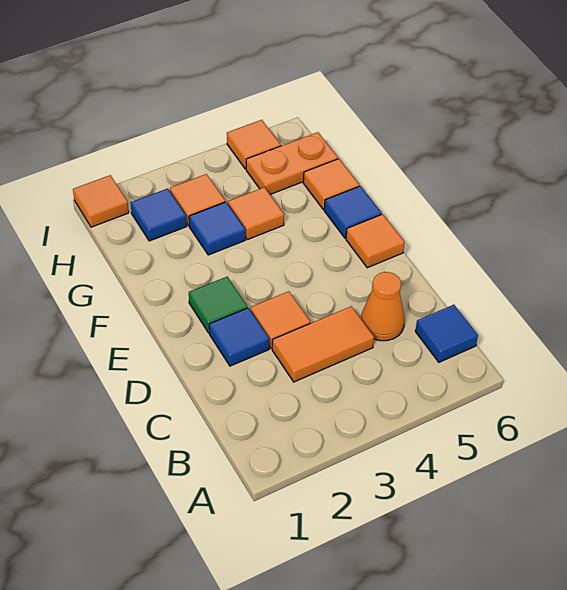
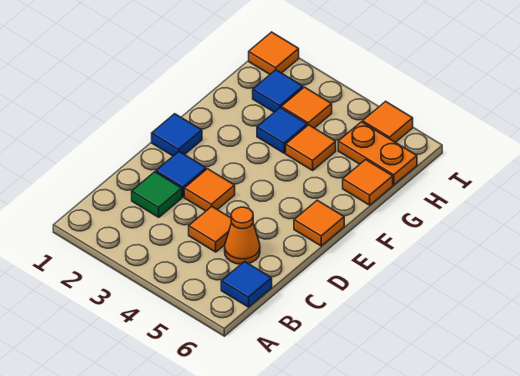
orange tile C3:C4 level 1 -> orange tile C4 level 1
green tile E2 level 1 -> green tile C2 level 1
blue tile F6 level 1 -> blue tile E1 level 1

